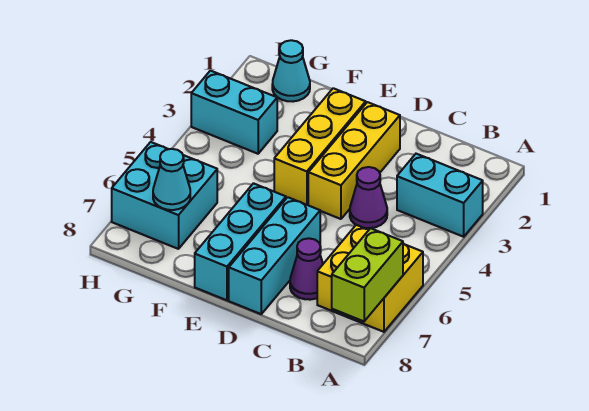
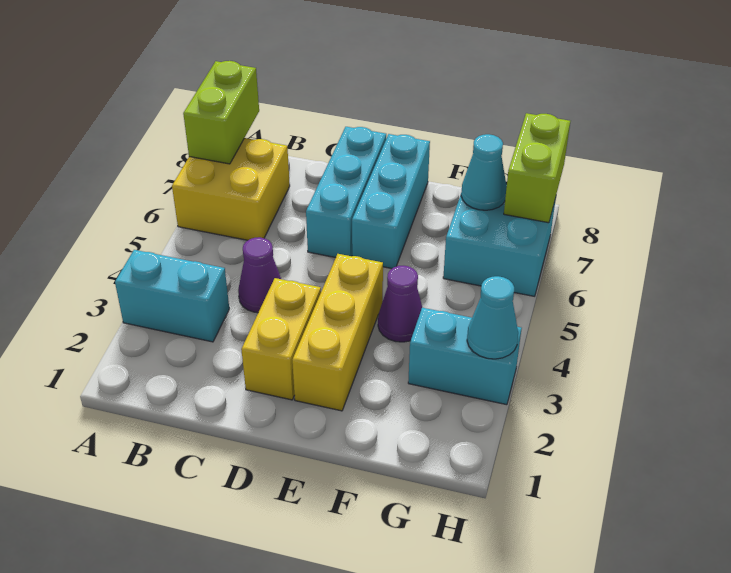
purple cone C7 level 1 -> purple cone F4 level 1
yellow brick D2:D4 level 1 -> yellow brick D2:D3 level 1
cyan cone G1 level 1 -> cyan cone H3 level 2
none -> lime brick H7:H8 level 2

